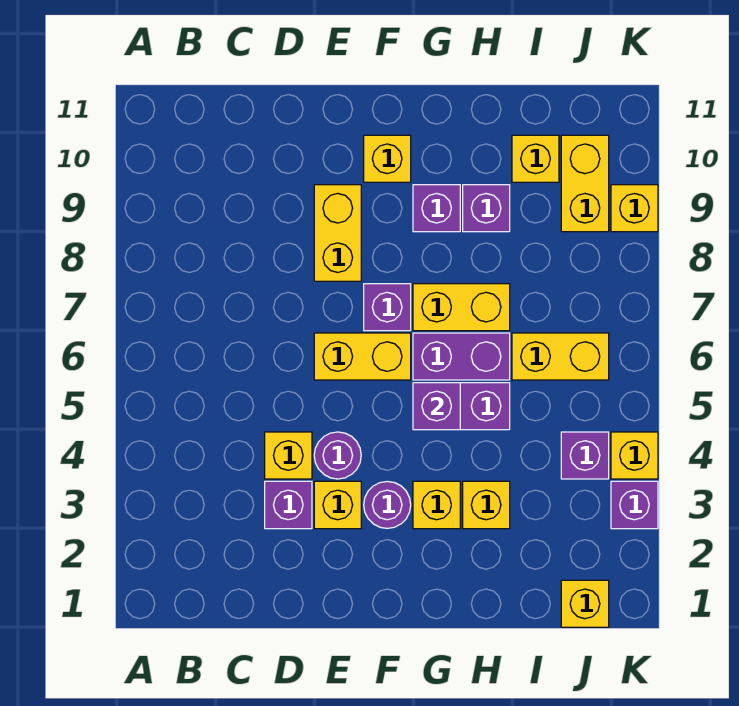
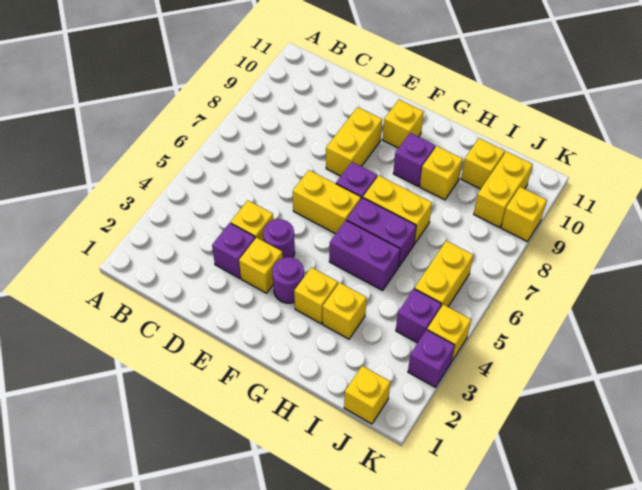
purple brick G5 level 2 -> none
purple brick H9 level 1 -> yellow brick H9 level 1
yellow brick I6:J6 level 1 -> yellow brick J5:J6 level 1

